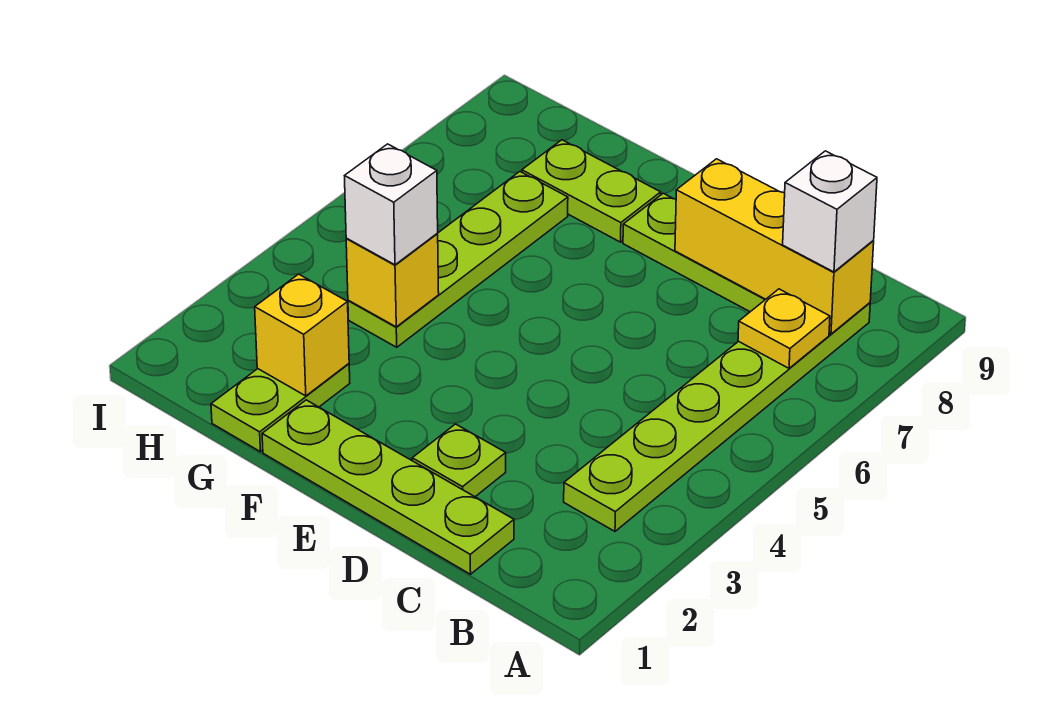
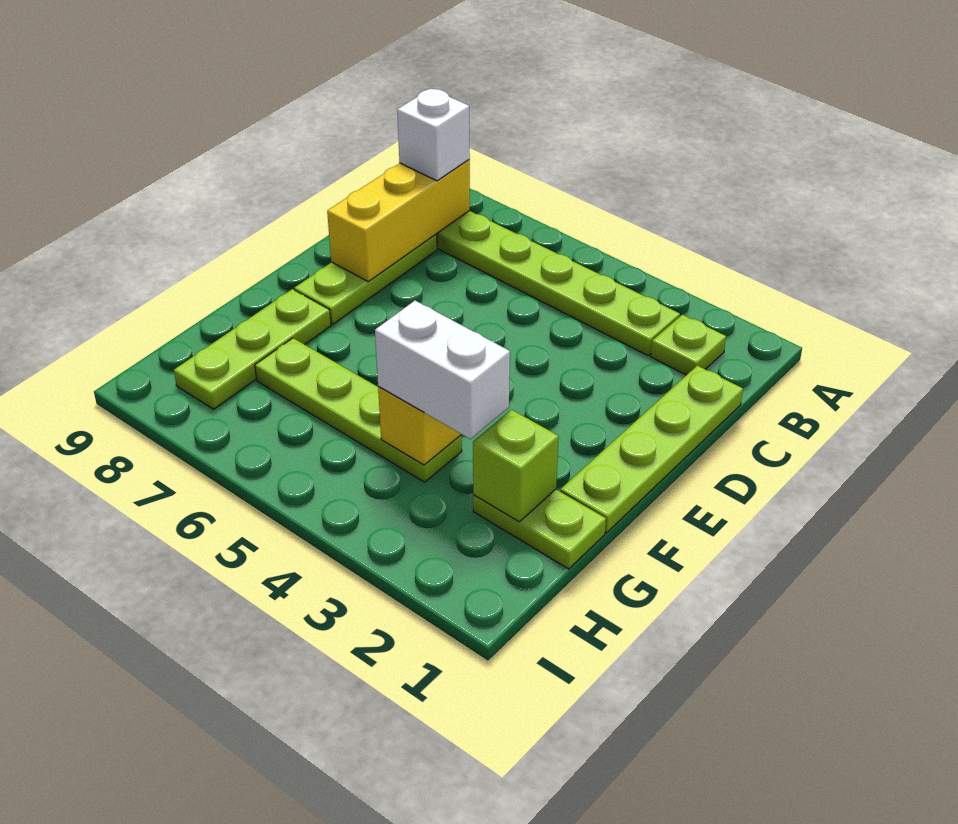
yellow plate B7 level 2 -> none
lime plate D2 level 1 -> lime plate B2 level 1
lime plate F8:G8 level 1 -> lime plate F8:H8 level 1
yellow brick G2 level 2 -> lime brick G2 level 2
white brick G4 level 3 -> white brick G3:G4 level 3

